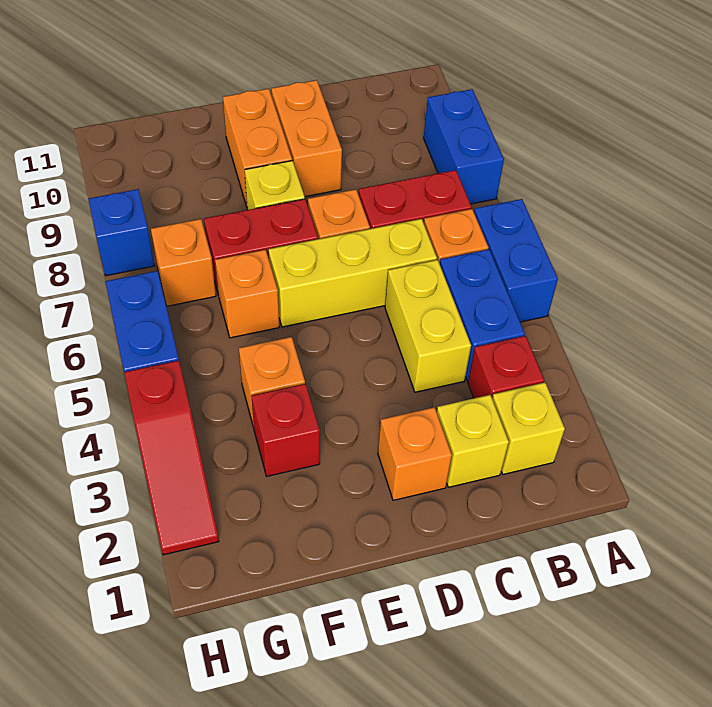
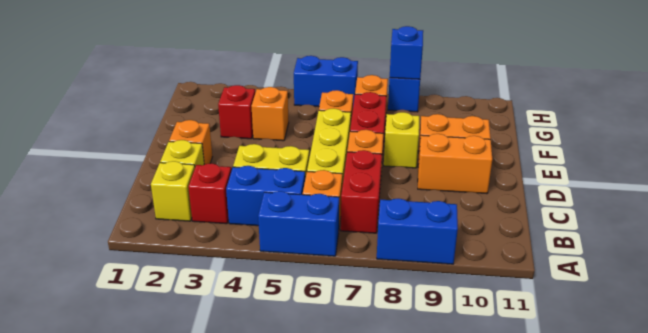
red slope H2:H4 level 1 top 4 -> none
none -> blue brick H8 level 2

